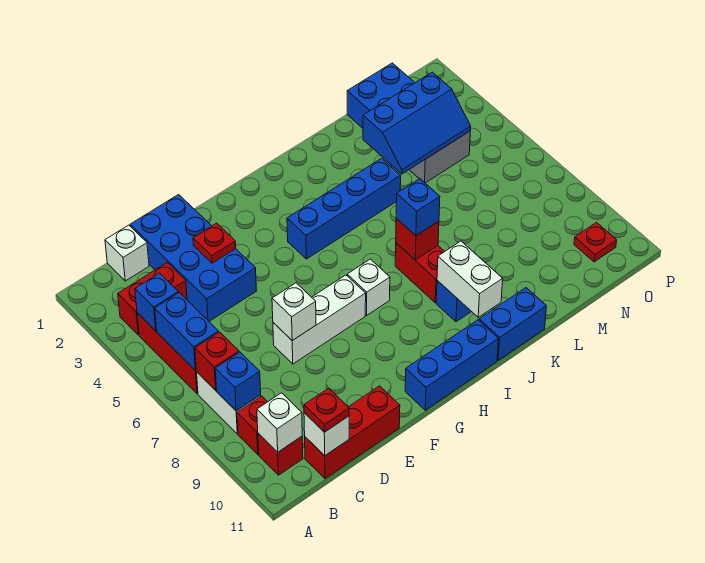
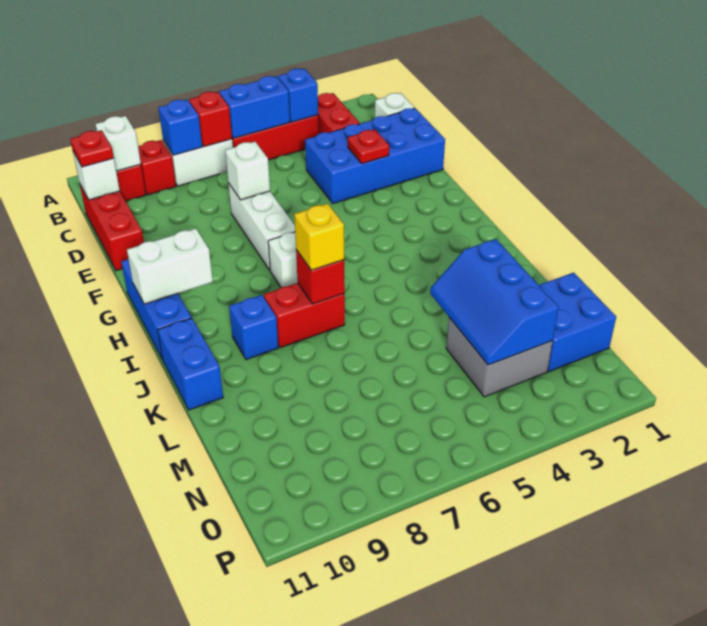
blue brick H4:K4 level 1 -> none
blue brick J7 level 3 -> yellow brick J7 level 3
white brick J9:J10 level 2 -> white brick H10:H11 level 2
red plate O10 level 1 -> none

